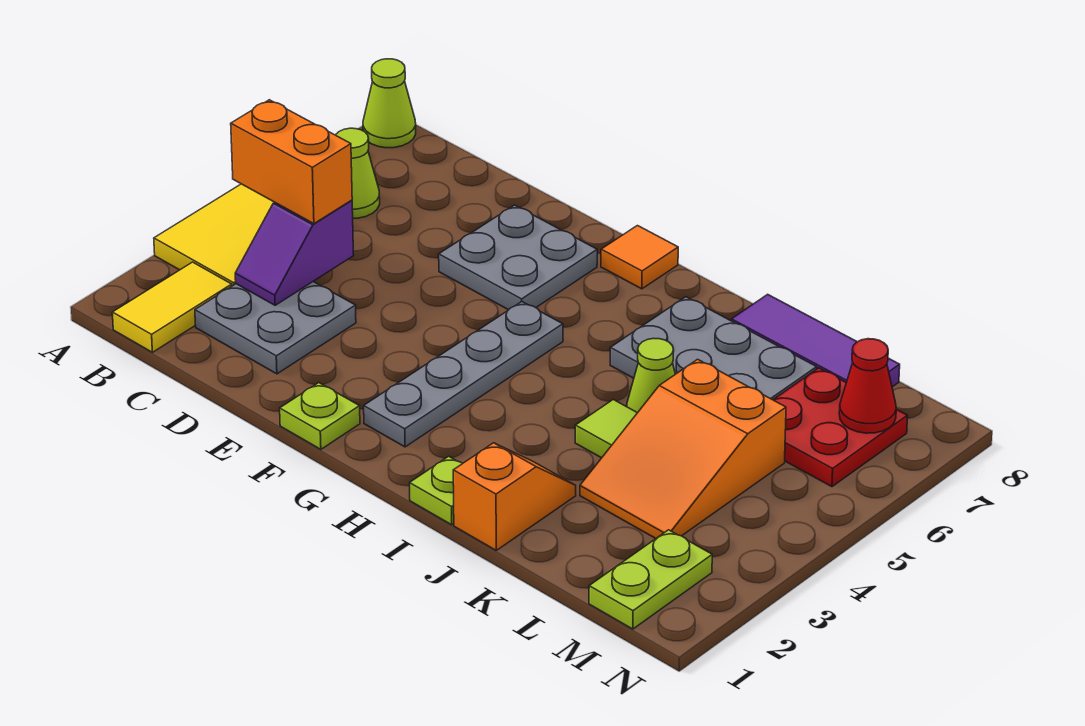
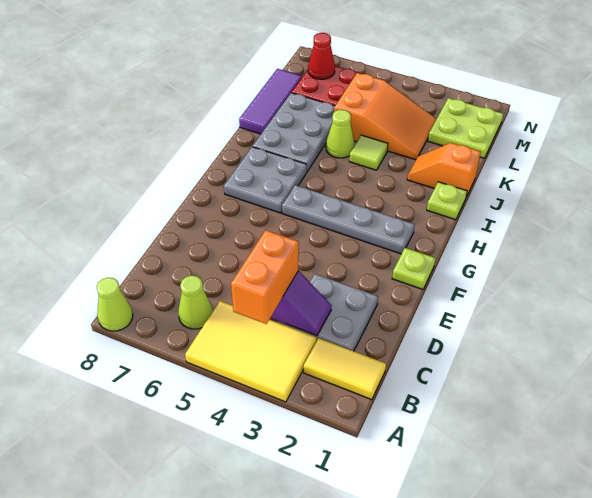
grey plate E6:F7 level 1 -> grey plate G6:H7 level 1
orange tile G8 level 1 -> none
lime plate M1:M2 level 1 -> lime plate L1:M2 level 1

